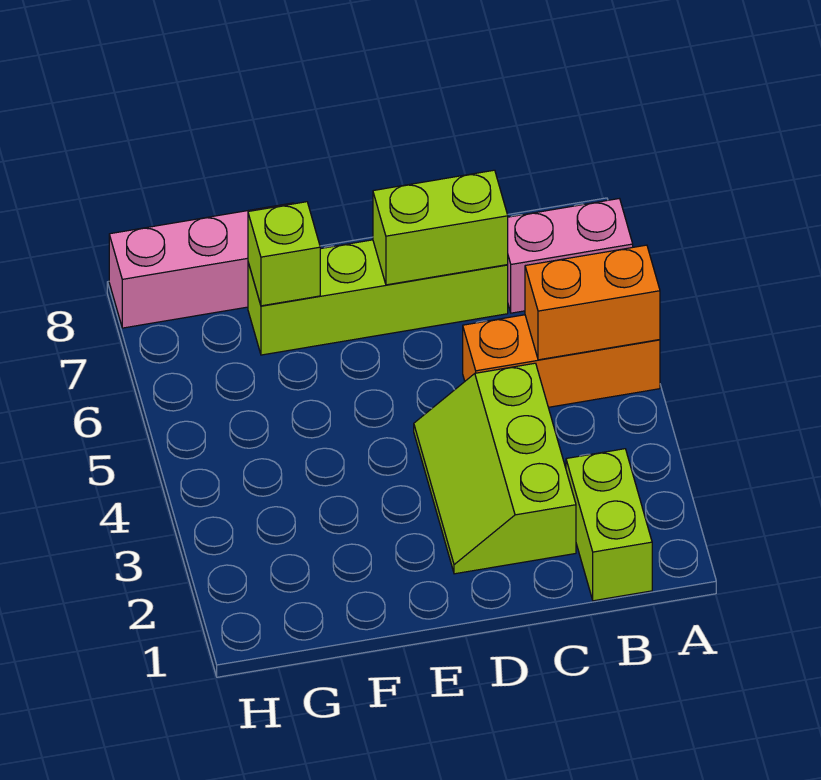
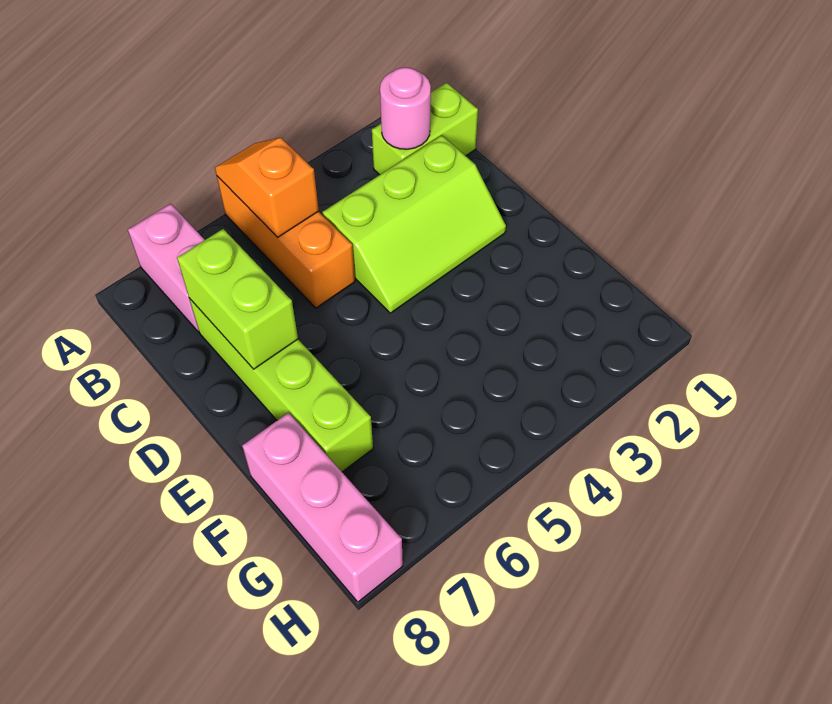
orange brick A5:B5 level 2 -> orange slope A5:B5 level 2 top B
none -> pink round brick B2 level 2
lime brick F7 level 2 -> none

